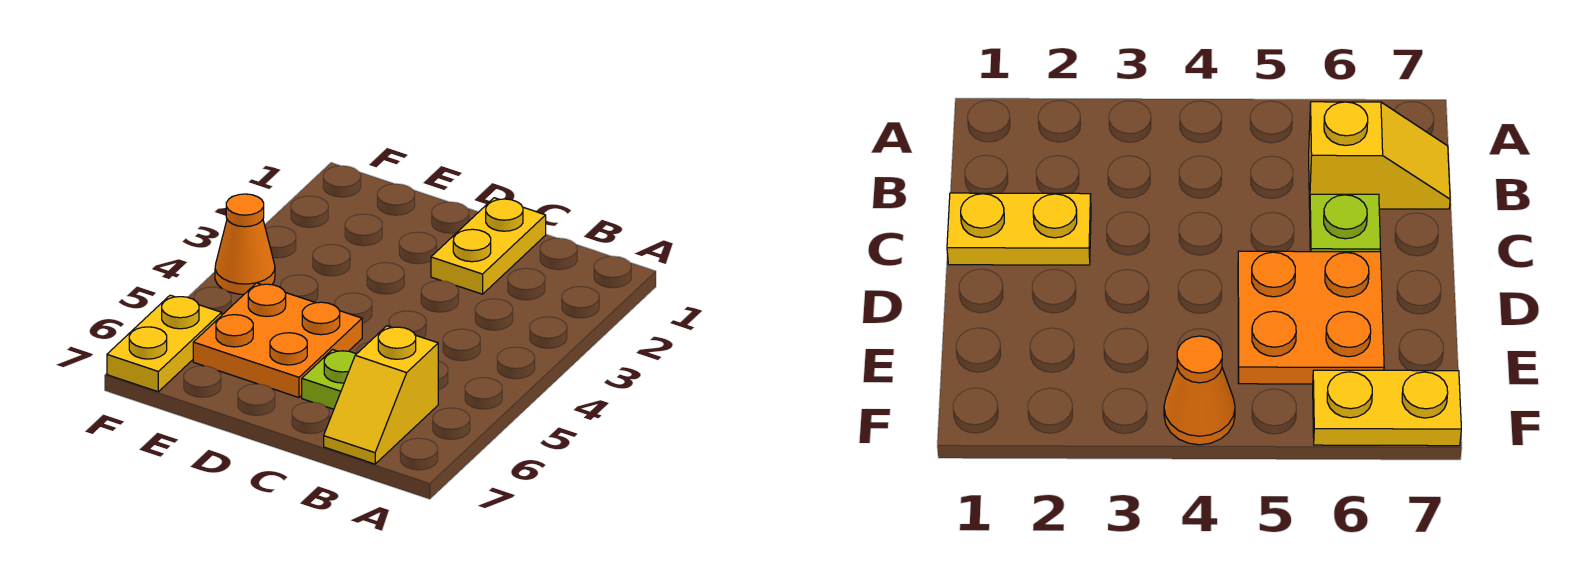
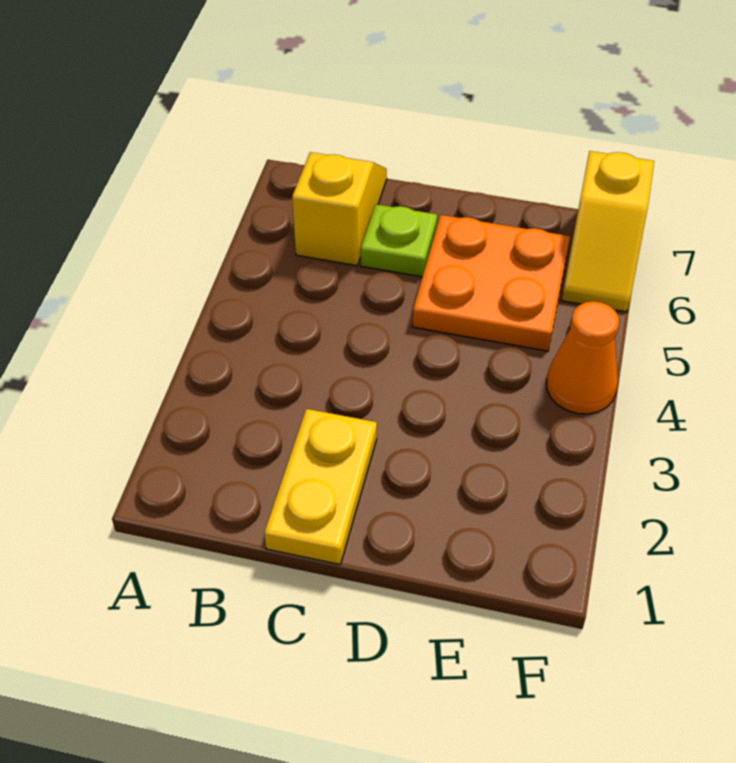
yellow plate F6:F7 level 1 -> yellow slope F6:F7 level 1 top 7

